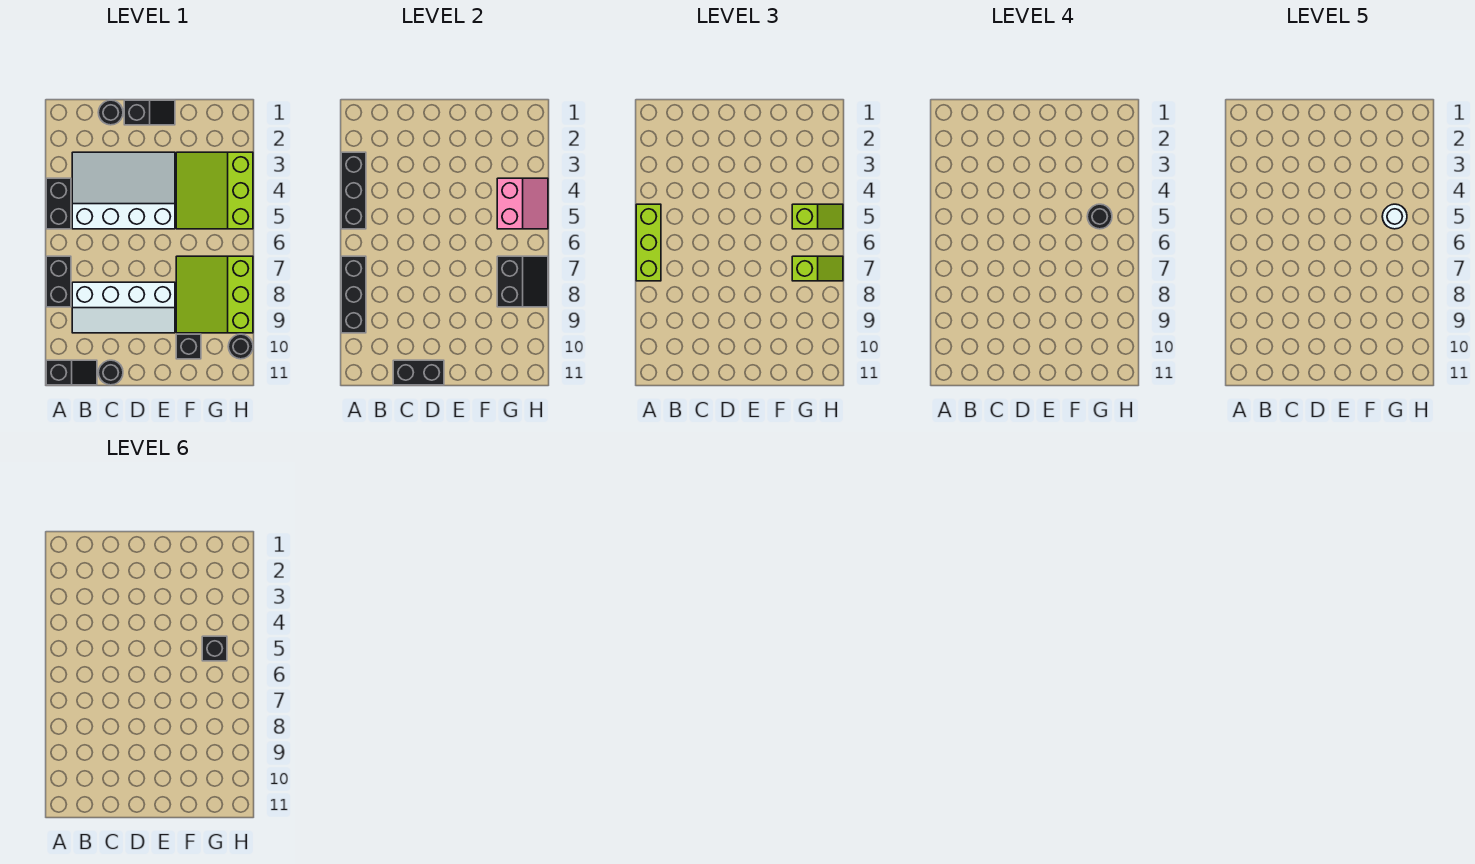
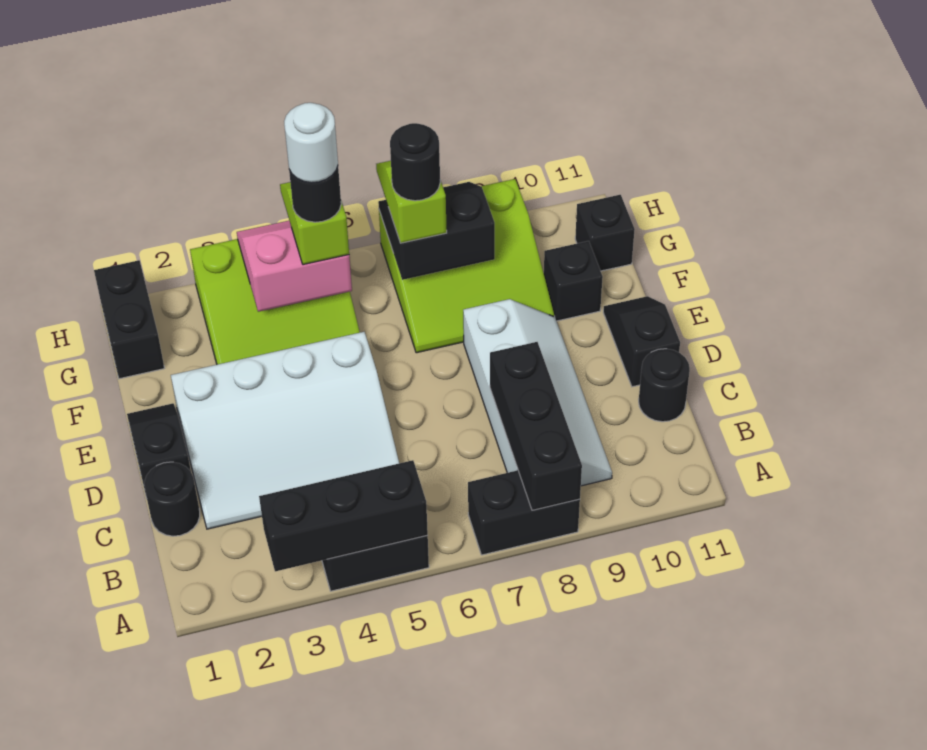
lime brick A5:A7 level 3 -> none
black brick A7:A9 level 2 -> black brick A8:C8 level 2
black slope A11:B11 level 1 top A -> black slope D11:E11 level 1 top D
white slope B3:E5 level 1 top 5 -> white slope C2:E5 level 1 top E
black brick C11:D11 level 2 -> black brick G1:H1 level 1
black brick G5 level 6 -> black brick G11 level 1
black round brick H10 level 1 -> black round brick G7 level 4

